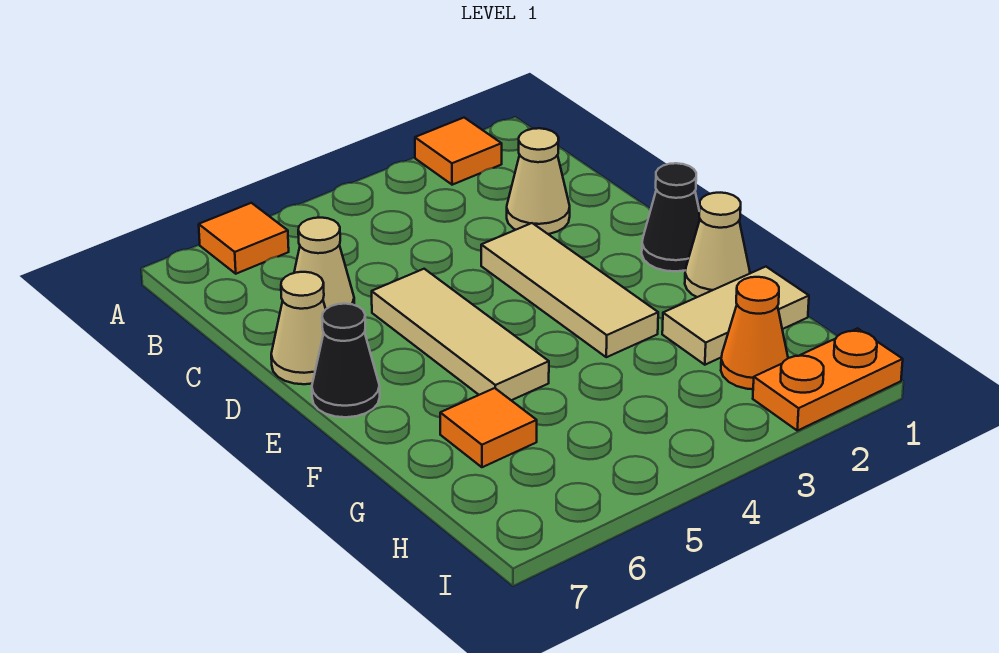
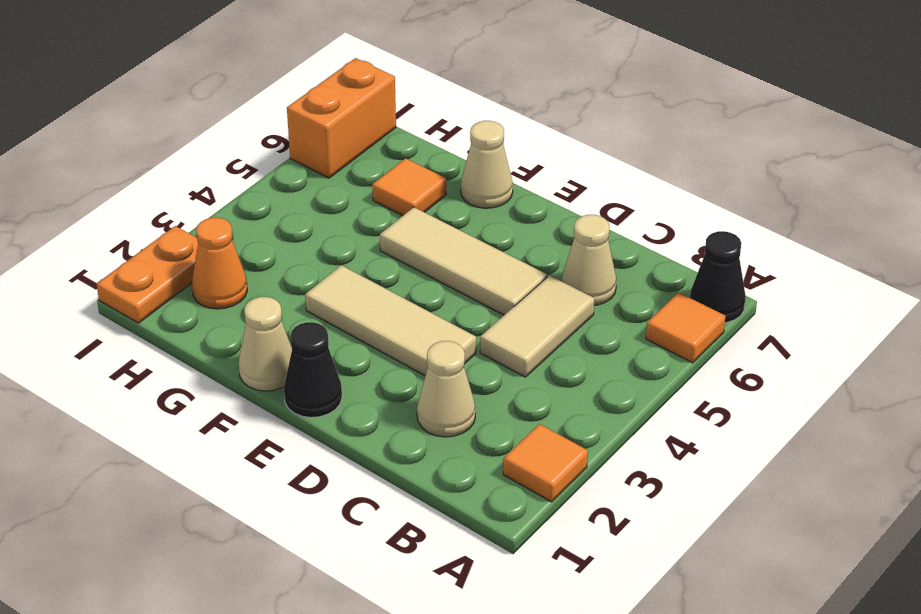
tan cone D7 level 1 -> tan cone F7 level 1
black cone E7 level 1 -> black cone A7 level 1
tan tile G1:G2 level 1 -> tan tile C4:C5 level 1
none -> orange brick I6:I7 level 1

